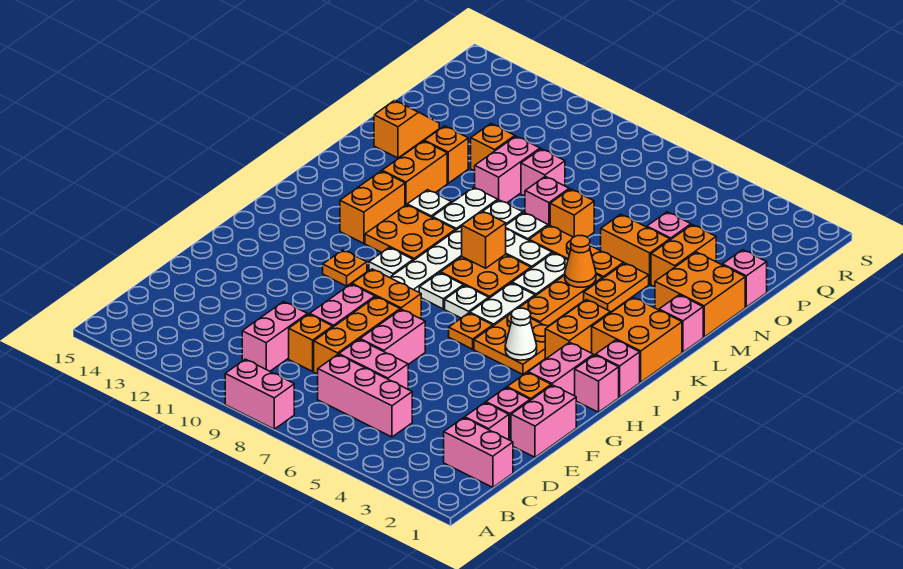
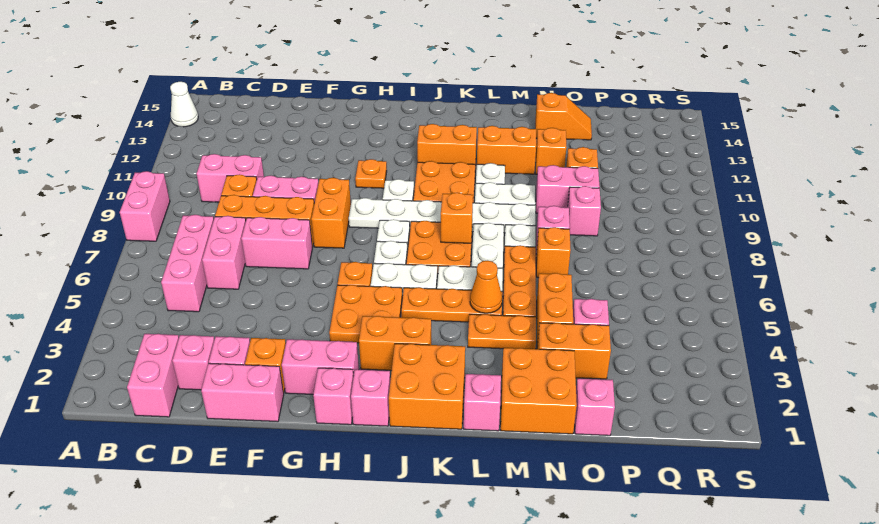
white cone H4 level 2 -> white cone A14 level 1

